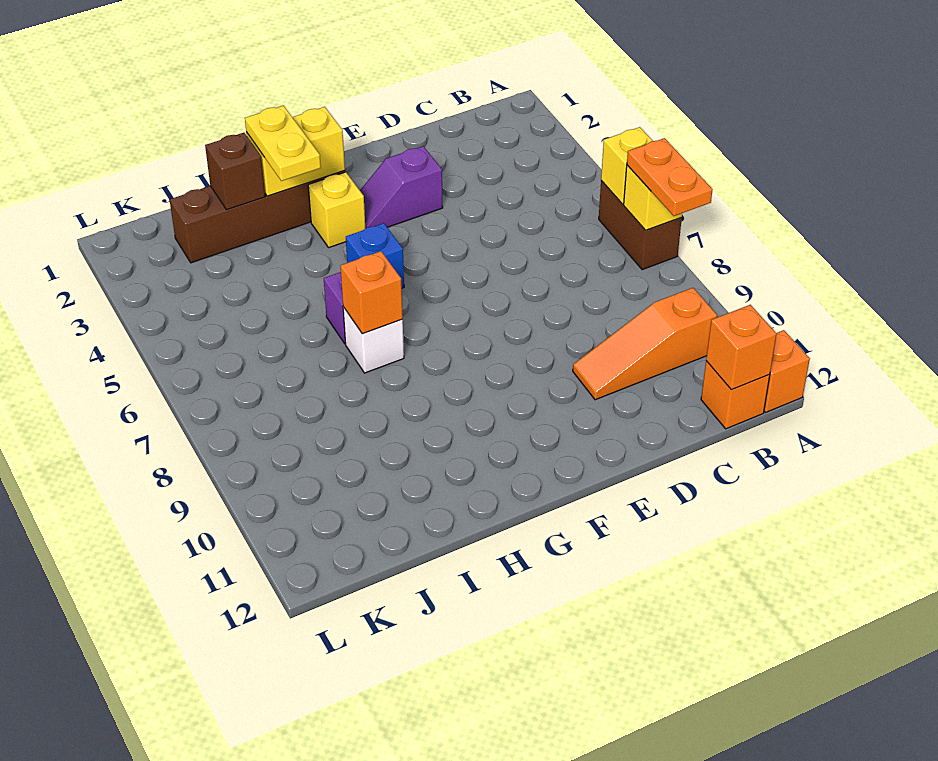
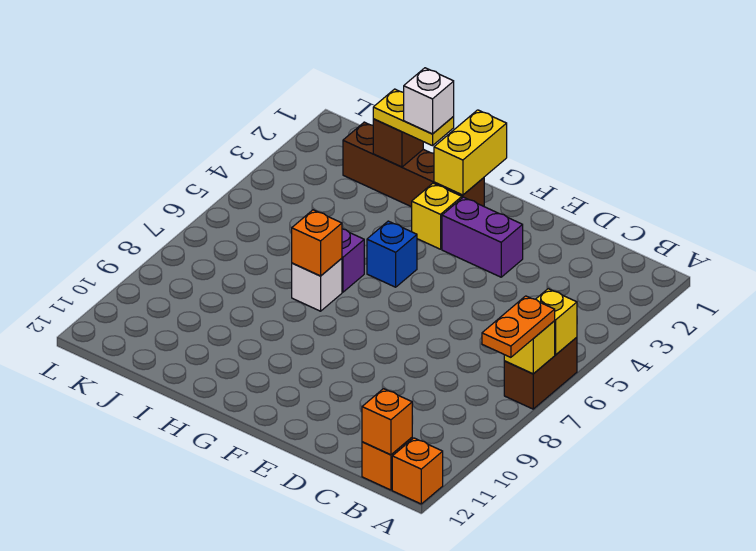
orange slope B10:D10 level 1 top B -> none
purple slope E3:F3 level 1 top E -> purple brick E3:F3 level 1
yellow brick G2:H2 level 2 -> yellow brick G1:G2 level 2
yellow plate H2:H3 level 3 -> yellow plate H2:I2 level 3
none -> white brick H2 level 4

